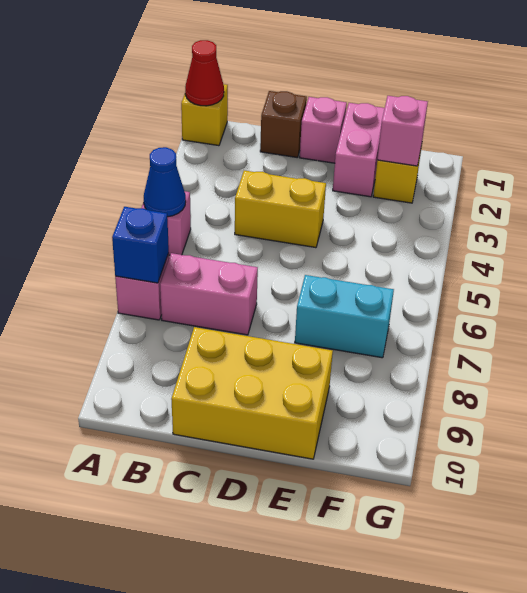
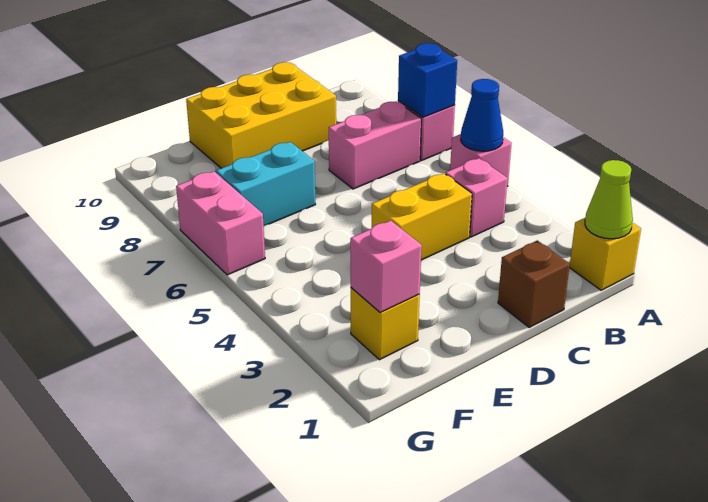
red cone A1 level 2 -> lime cone A1 level 2
pink brick D1 level 1 -> pink brick B4 level 1
pink brick E1:E2 level 1 -> pink brick G6:G7 level 1

